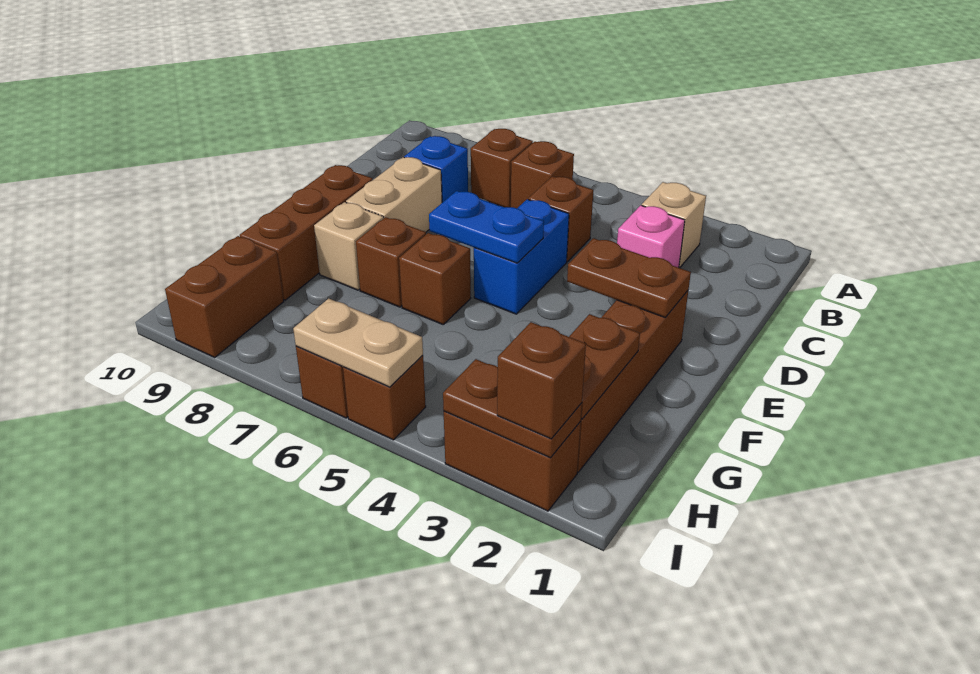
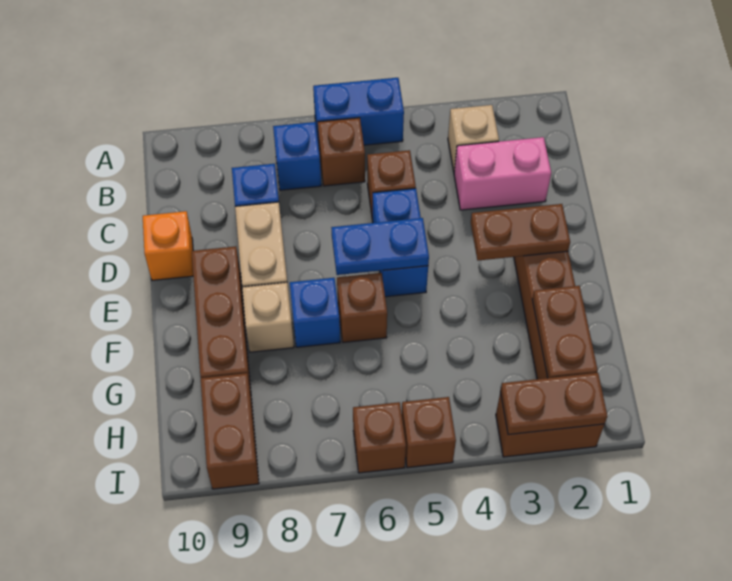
none -> blue brick A5:A6 level 1
brown brick B7 level 1 -> blue brick B7 level 1
pink brick C3 level 1 -> pink brick C2:C3 level 1
none -> orange brick D10 level 1
brown brick F7 level 1 -> blue brick F7 level 1
brown brick I2 level 3 -> none
tan plate I5:I6 level 2 -> none

